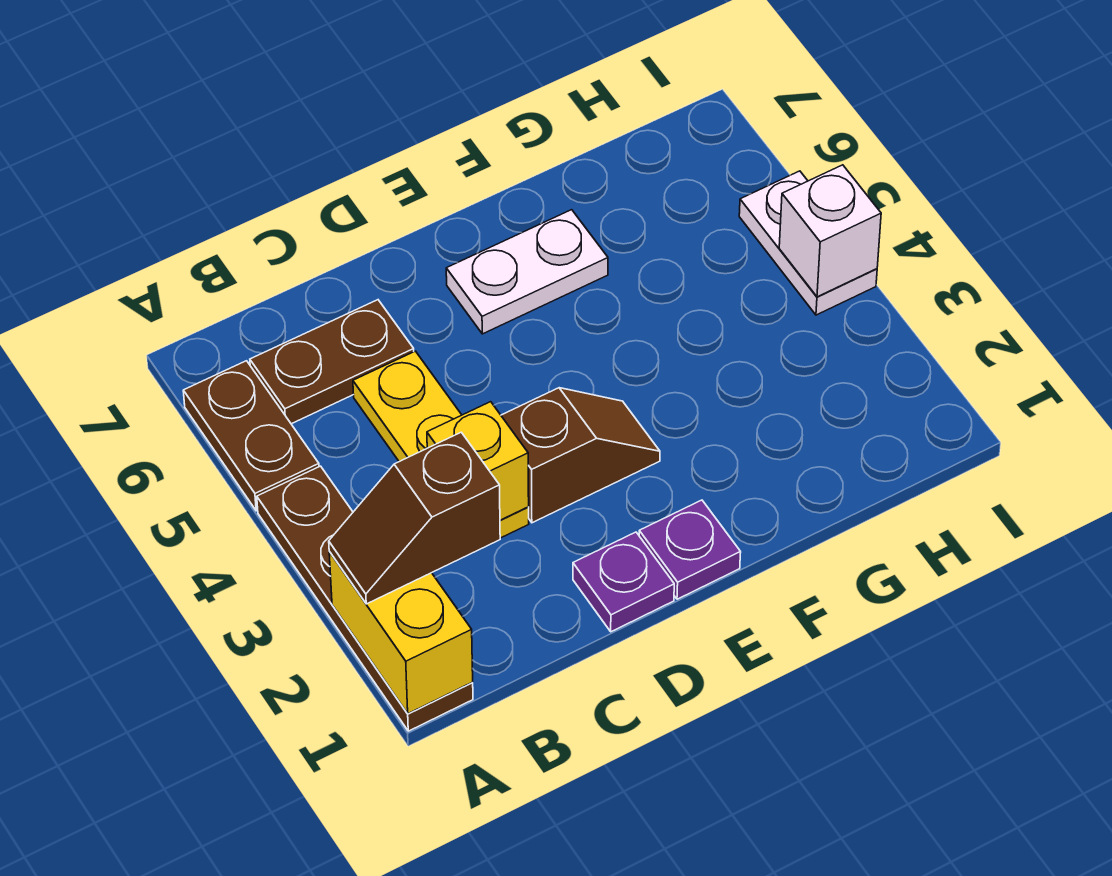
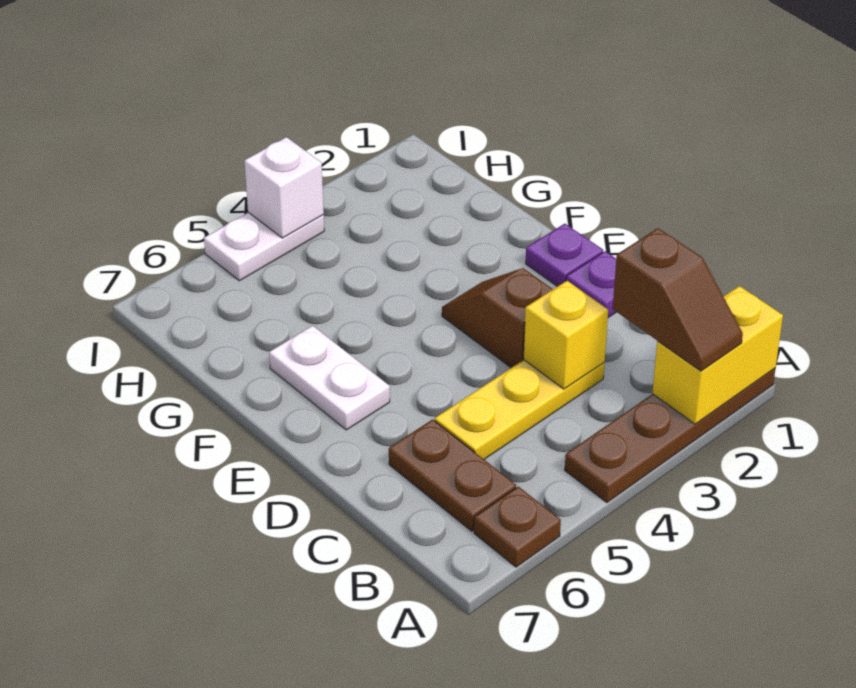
brown plate A5:A6 level 1 -> brown plate A6 level 1

